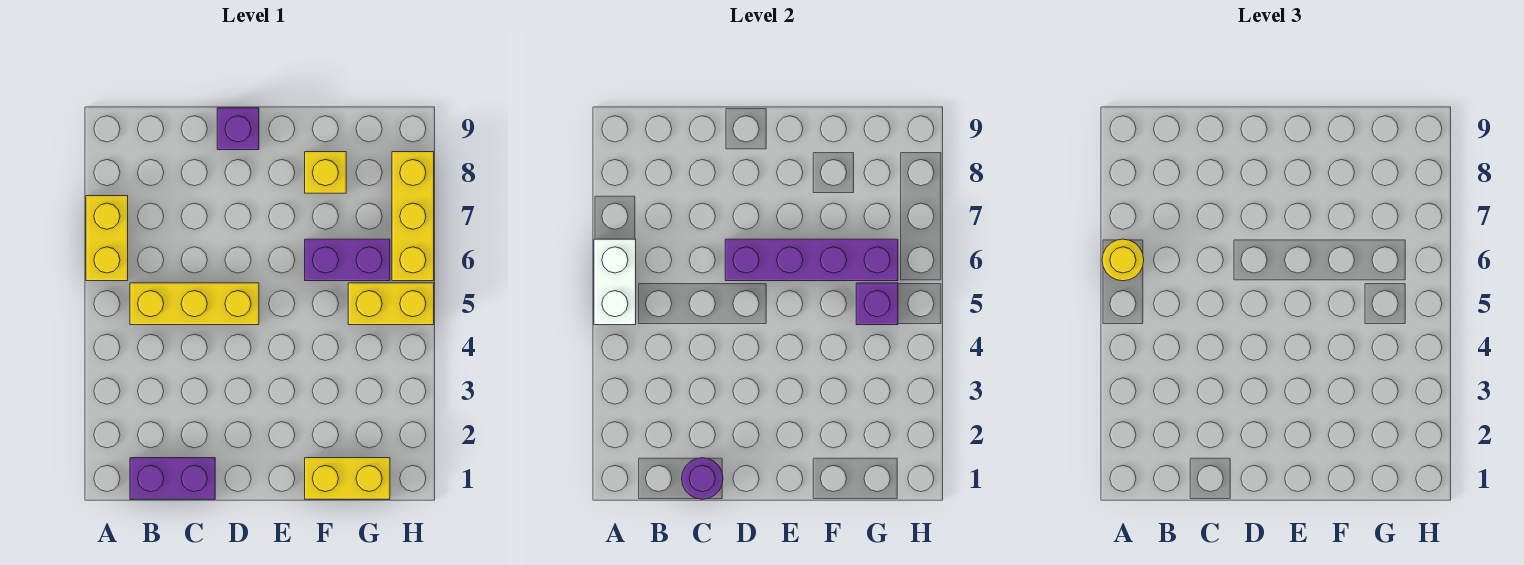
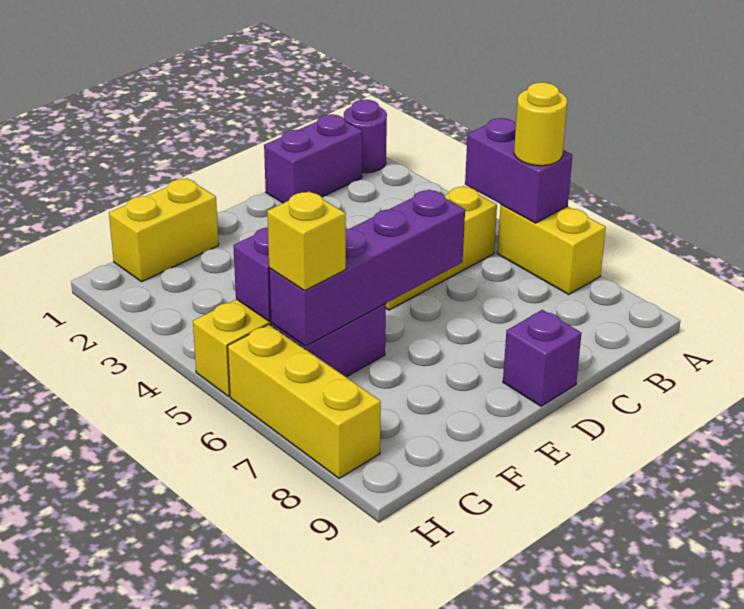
white brick A5:A6 level 2 -> purple brick A5:A6 level 2
purple round brick C1 level 2 -> purple round brick A1 level 1
yellow brick F8 level 1 -> yellow brick G6 level 3

